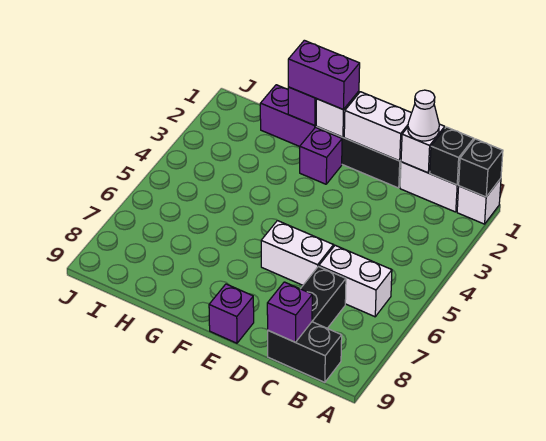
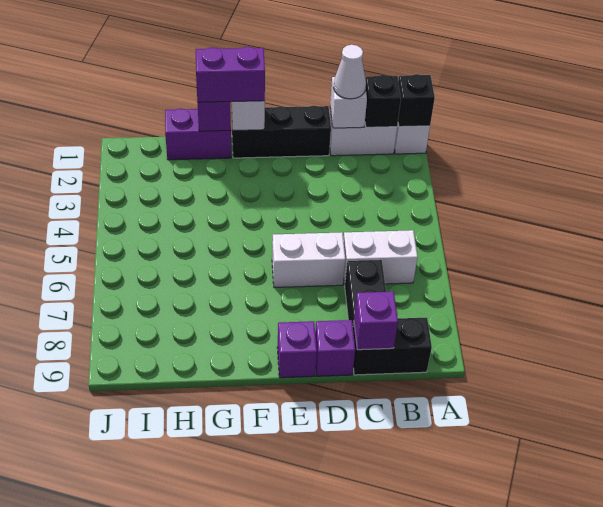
white brick D1:E1 level 2 -> none
purple brick F2 level 1 -> purple brick D9 level 1

